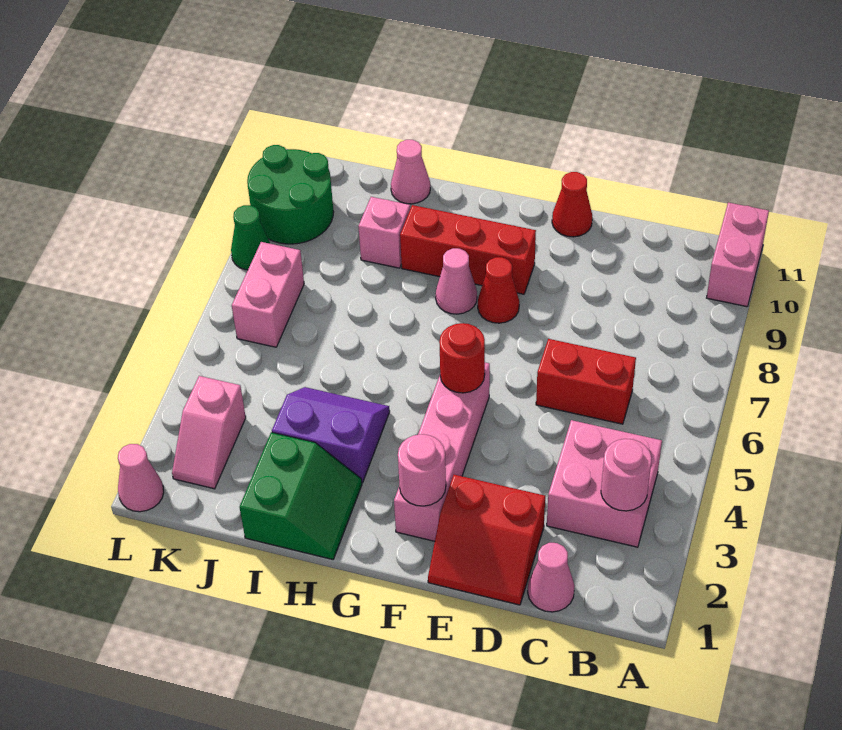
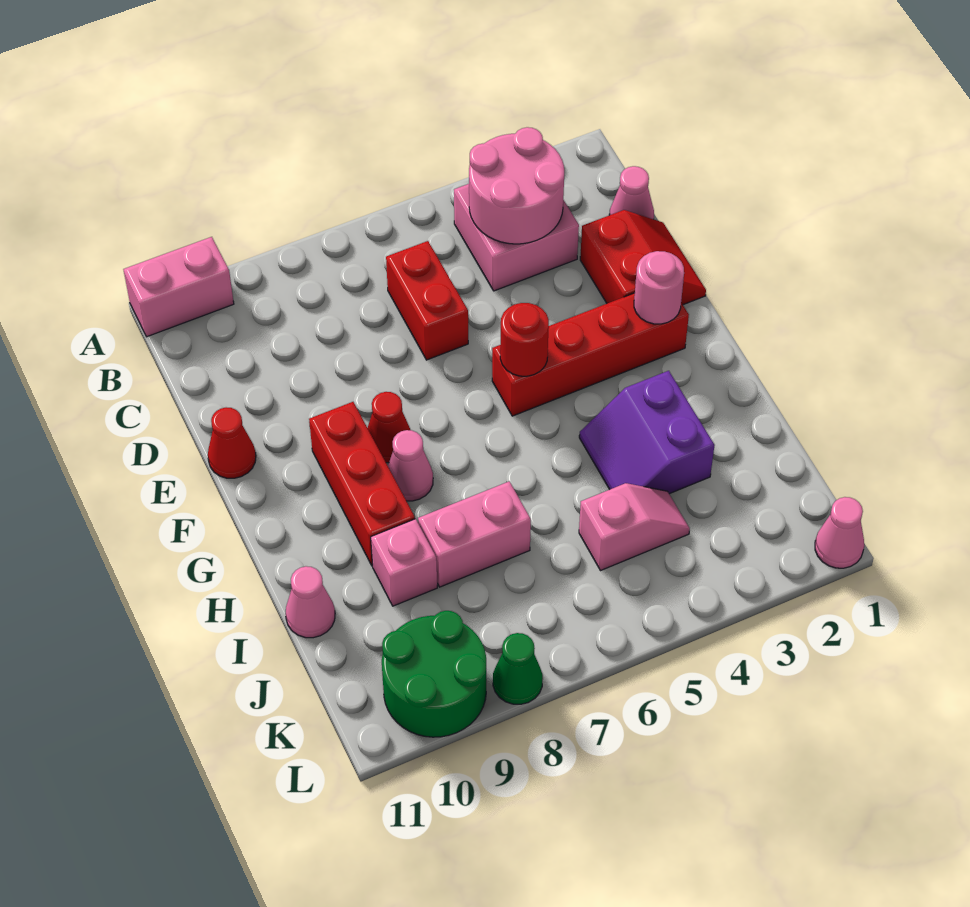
pink round brick B3 level 2 -> pink round brick B3:C4 level 2
pink brick F2:F5 level 1 -> red brick F2:F5 level 1
green slope H1:I2 level 1 top I -> none
pink slope K2:K3 level 1 top 3 -> pink slope J4:J5 level 1 top 5
pink brick K6:K7 level 1 -> pink brick I7:I8 level 1

